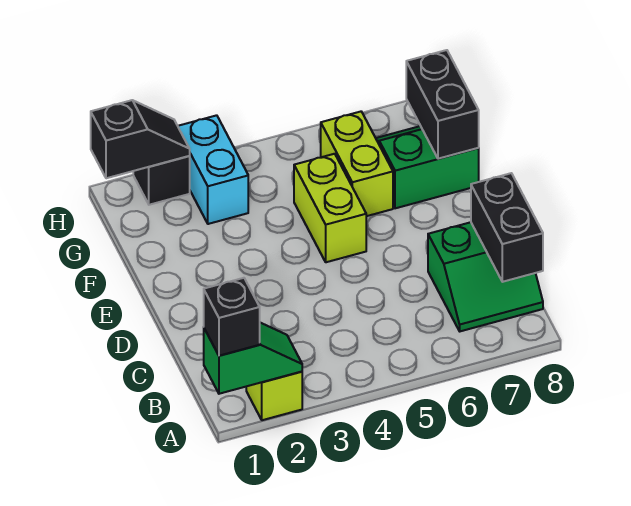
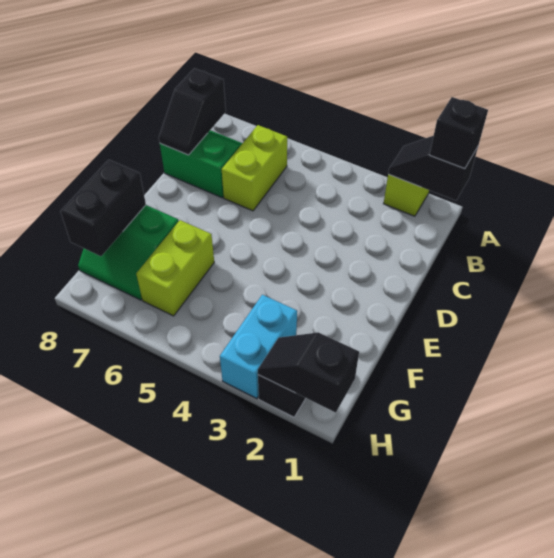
green slope A1:A2 level 2 top 1 -> black slope A1:A2 level 2 top 1
black brick B8:C8 level 2 -> black slope B8:C8 level 2 top B
lime brick E5:F5 level 1 -> lime brick B6:C6 level 1

